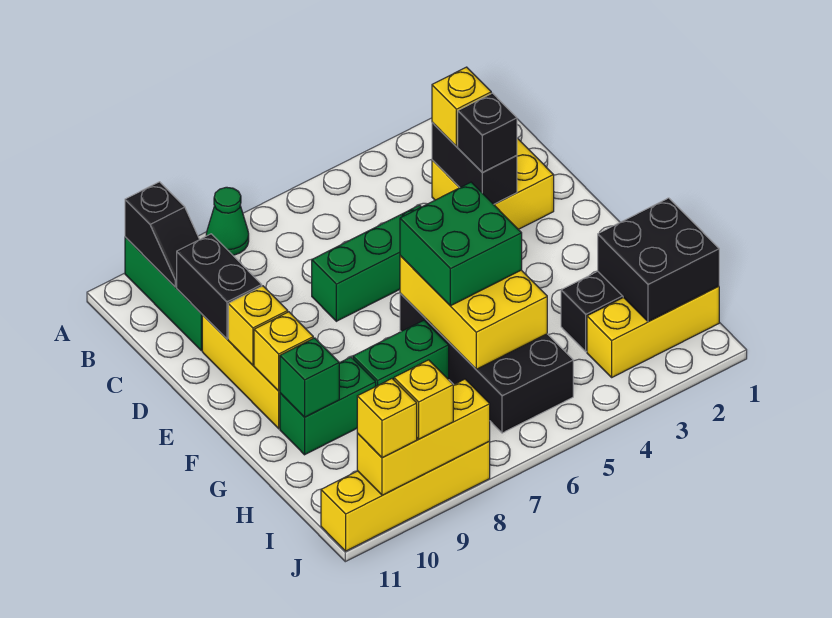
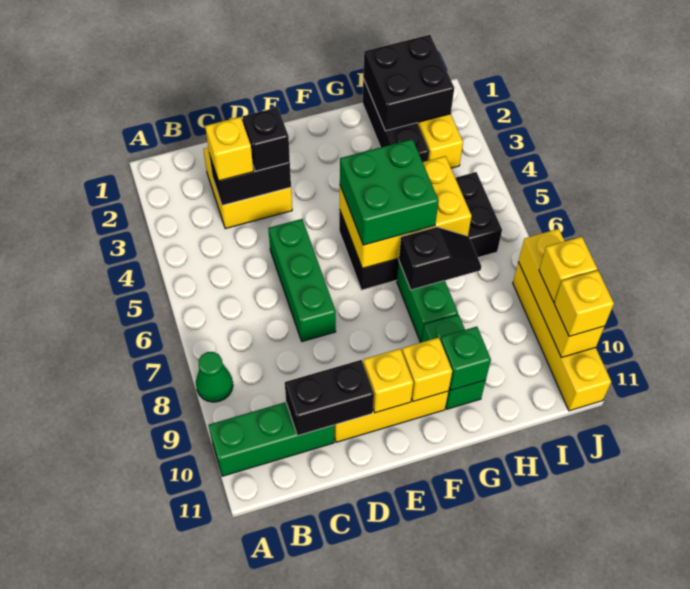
black slope A10:B10 level 2 top A -> black slope G7:H7 level 2 top G

